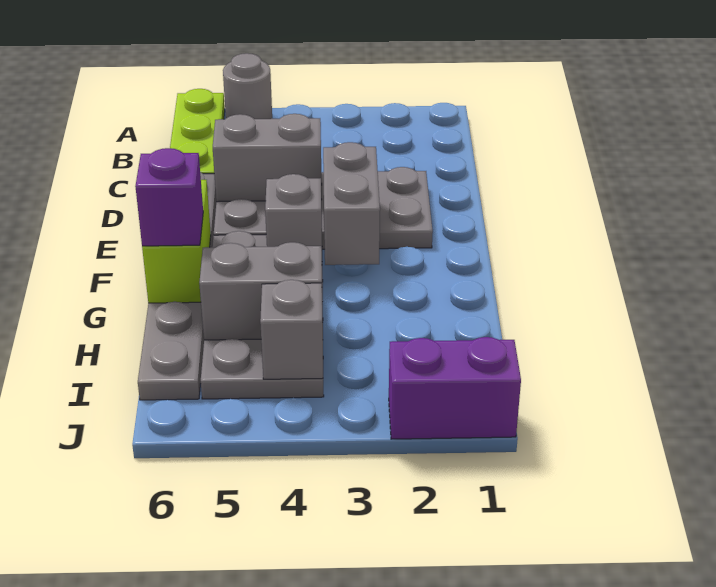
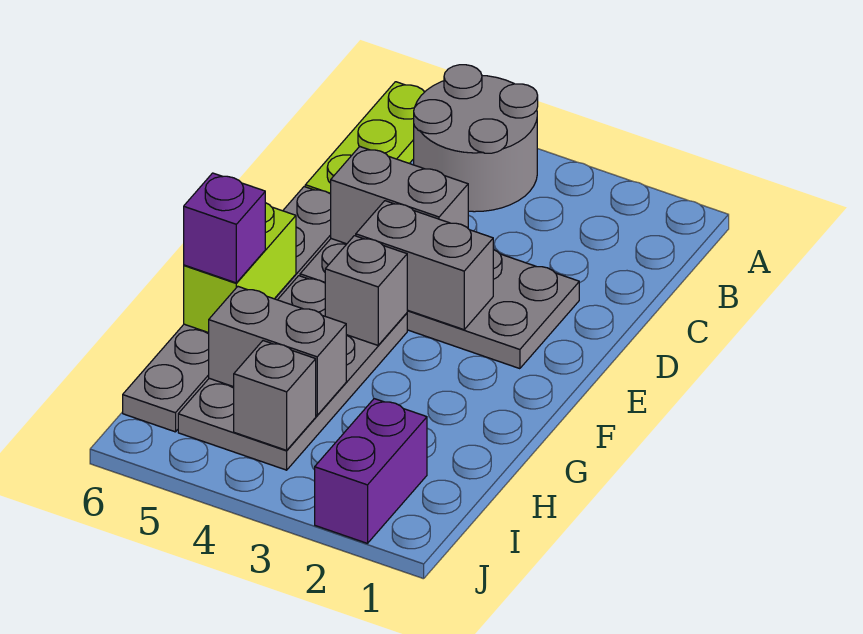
grey round brick A5 level 1 -> grey round brick A4:B5 level 1
grey brick E3:F3 level 2 -> grey brick E3:E4 level 2
purple brick J1:J2 level 1 -> purple brick I2:J2 level 1

